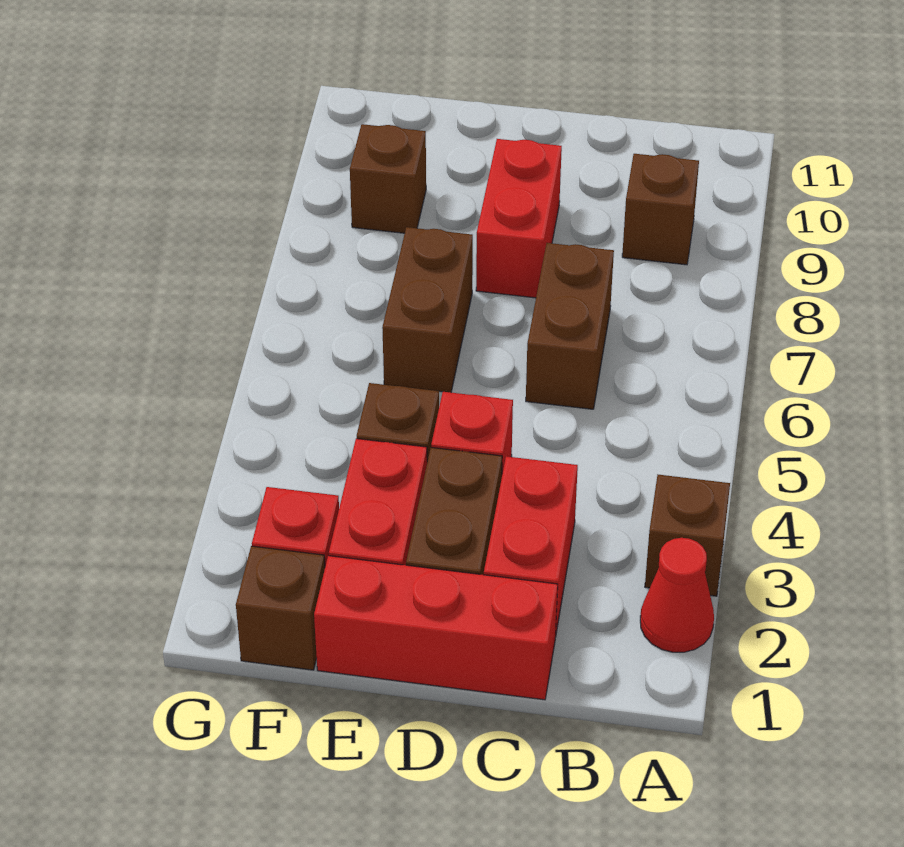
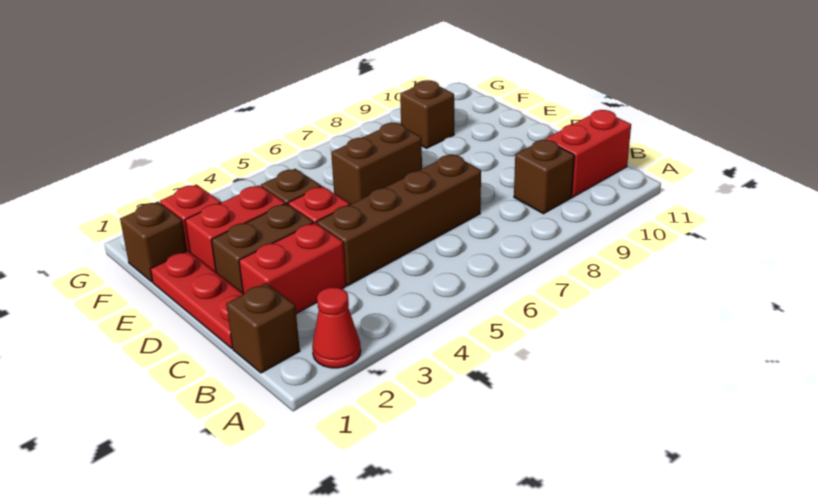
brown brick A3 level 1 -> brown brick B1 level 1
red brick C1:E1 level 1 -> red plate C1:E1 level 1
brown brick C6:C7 level 1 -> brown brick C4:C7 level 1
red brick D8:D9 level 1 -> red brick B10:B11 level 1

